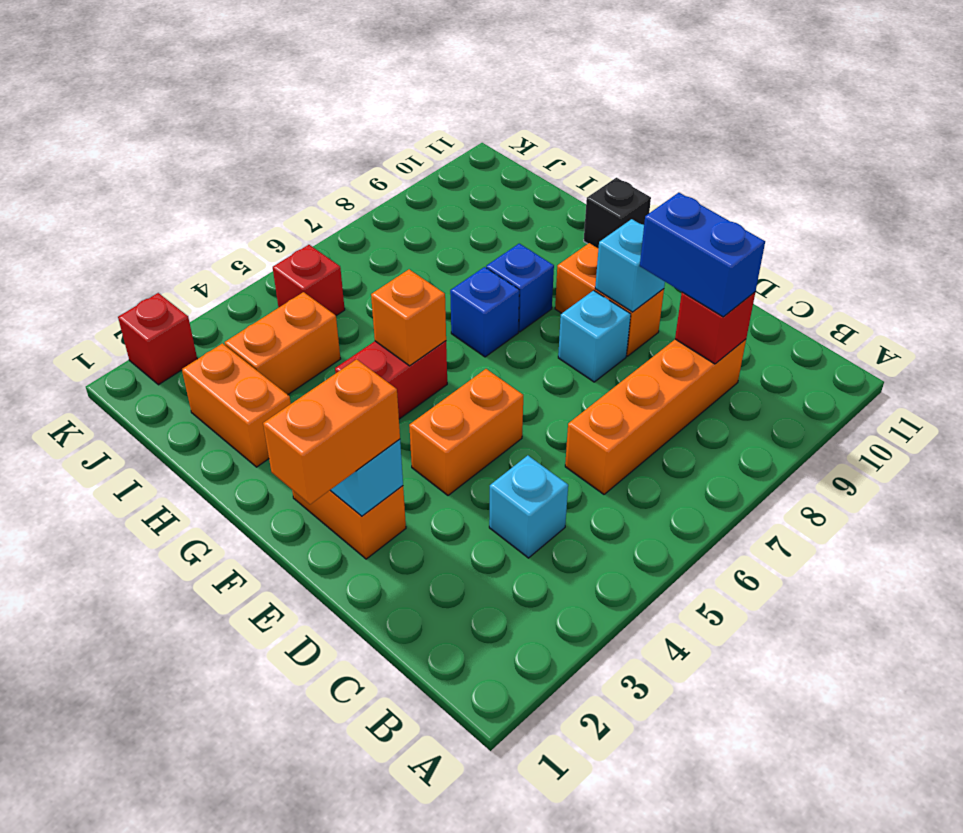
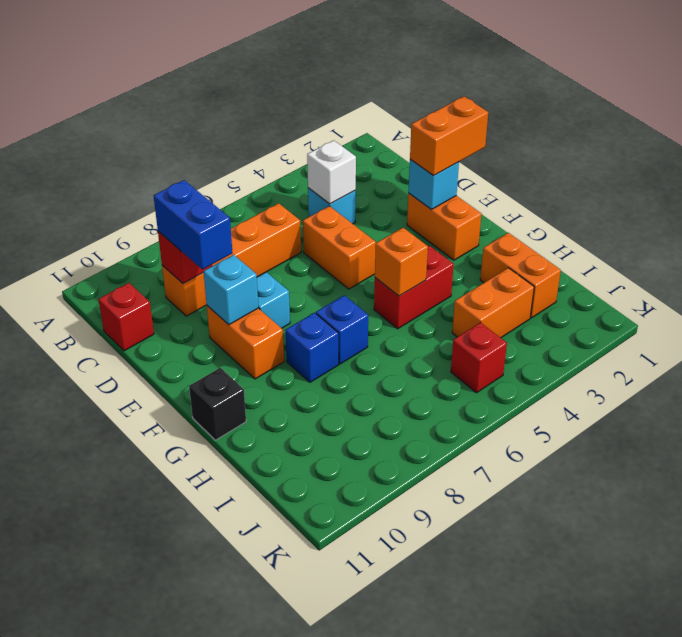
none -> white brick C4 level 2
orange brick E4:E5 level 1 -> orange brick D5:E5 level 1
red brick K2 level 1 -> red brick C11 level 1

